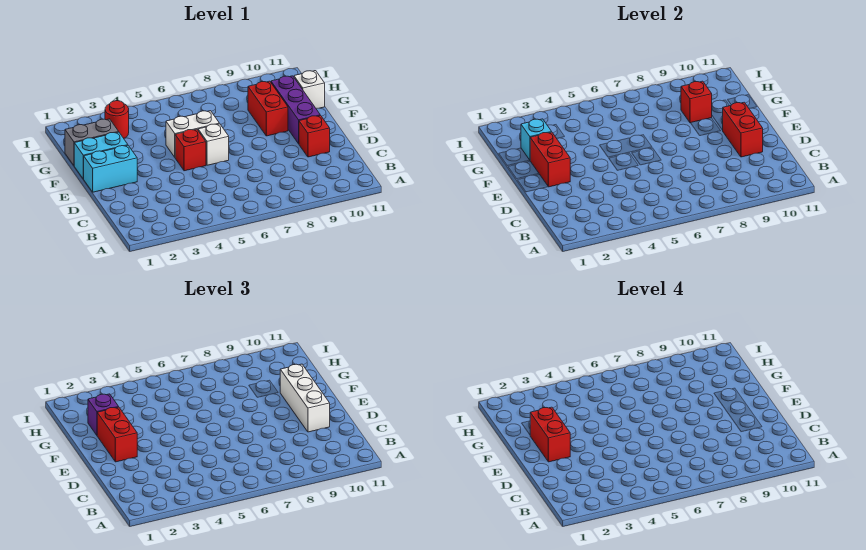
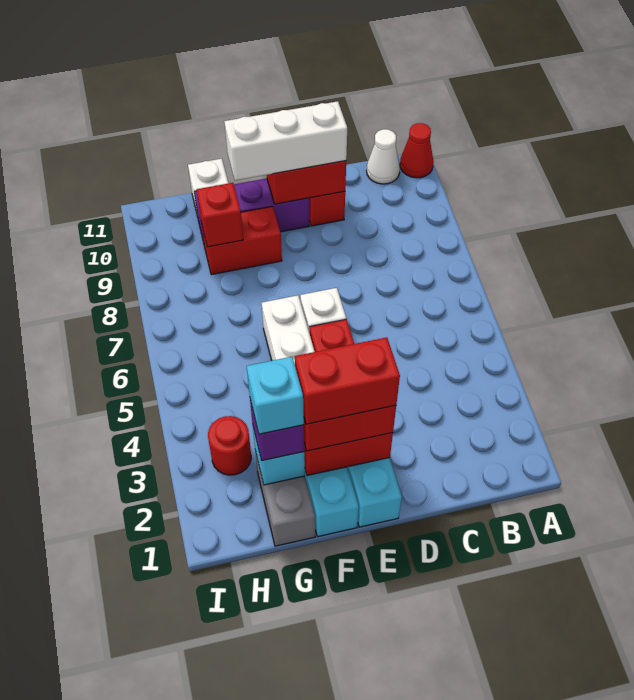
none -> red cone A11 level 1
none -> white cone B11 level 1
none -> cyan brick G2 level 4

